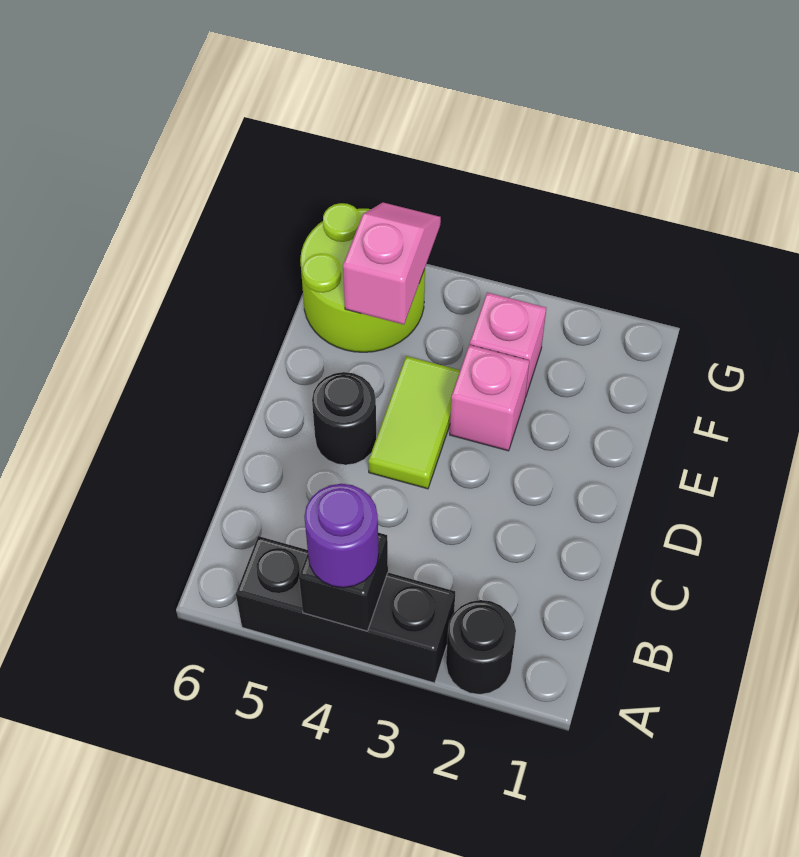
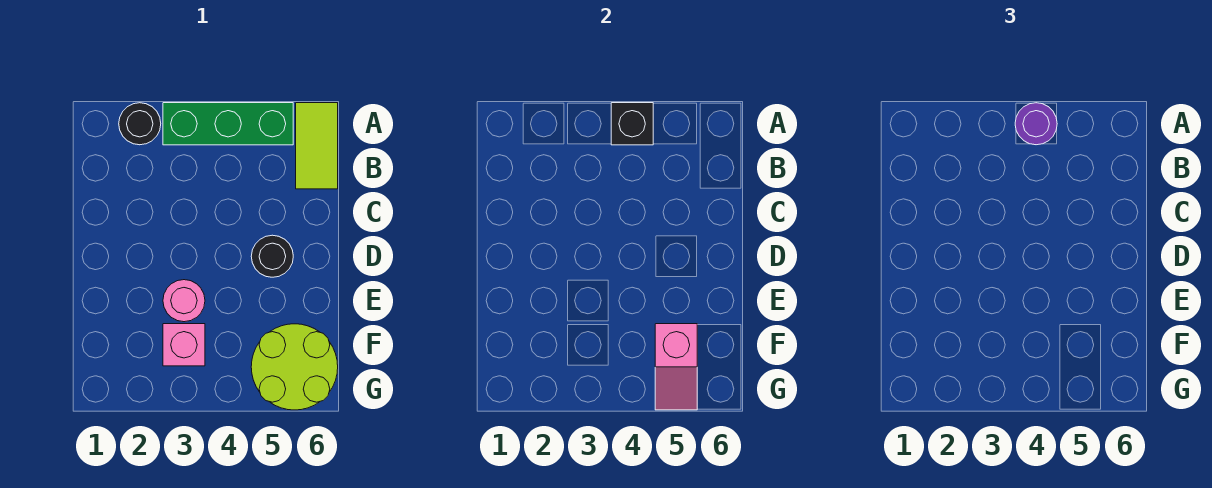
black brick A3:A5 level 1 -> green brick A3:A5 level 1
lime tile D4:E4 level 1 -> lime tile A6:B6 level 1
pink brick E3 level 1 -> pink round brick E3 level 1

